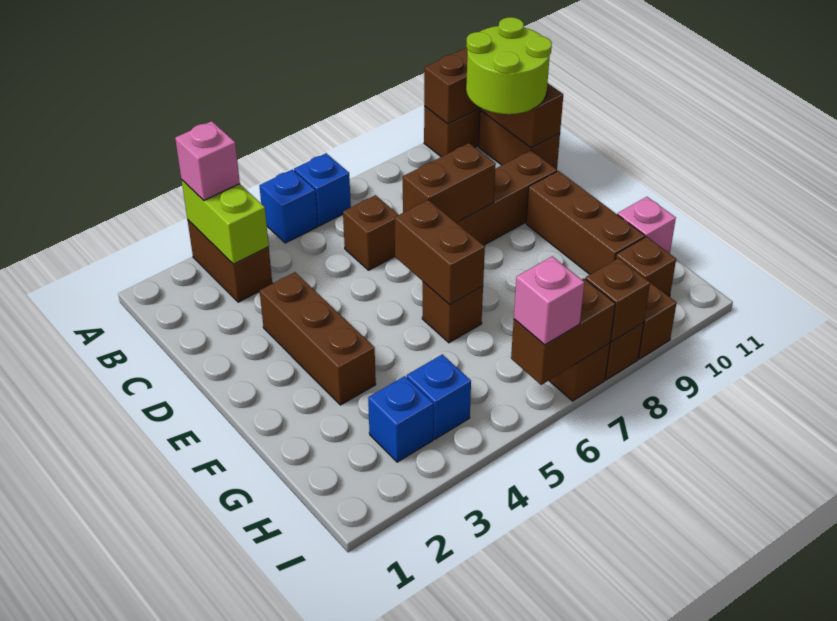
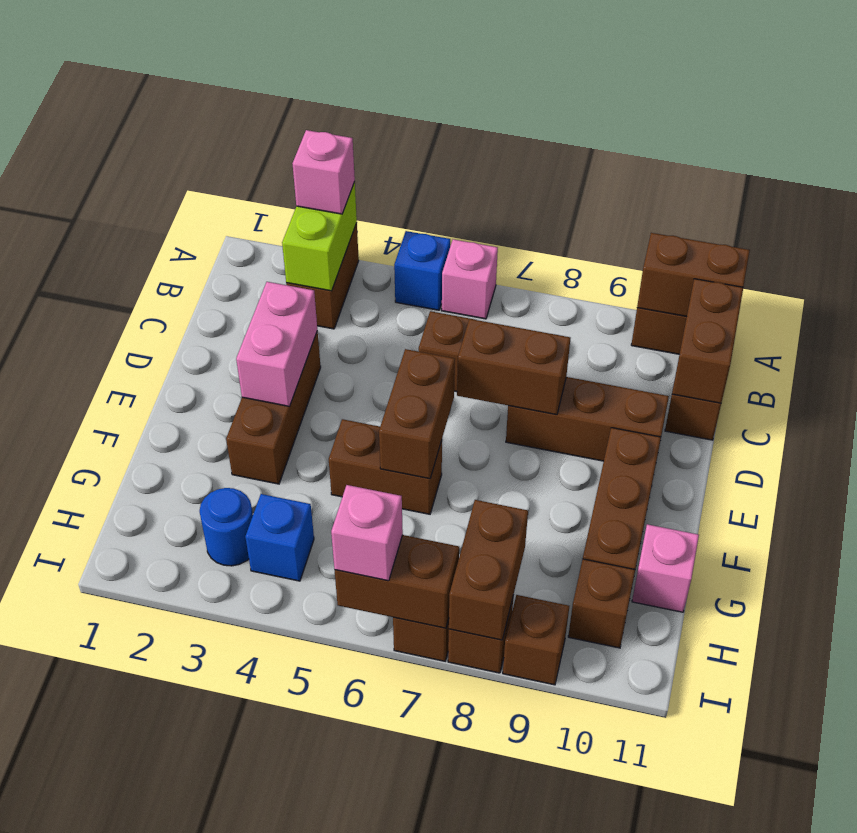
blue brick A6 level 1 -> pink brick A6 level 1
lime round brick B10:C11 level 3 -> none
none -> pink brick D3:E3 level 2
brown brick F6 level 1 -> brown brick F5:F6 level 1
blue brick H3 level 1 -> blue round brick H3 level 1
brown brick I8 level 2 -> brown brick H8:I8 level 2

